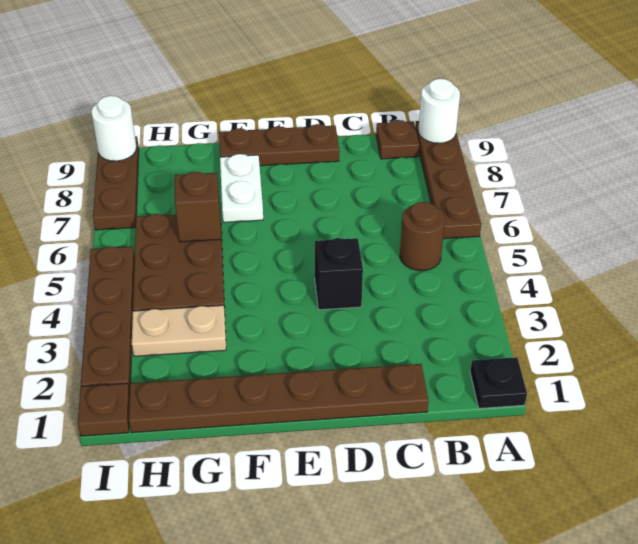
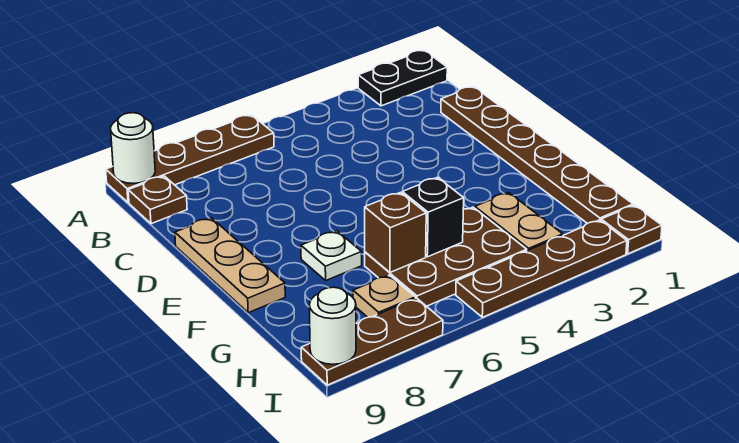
black plate A1 level 1 -> black plate A1:A2 level 1
brown round brick B5 level 1 -> none
black brick D4 level 1 -> black brick G5 level 2
brown plate D9:F9 level 1 -> tan plate D9:F9 level 1
white plate F7:F8 level 1 -> white plate F7 level 1
none -> tan plate H7 level 1

